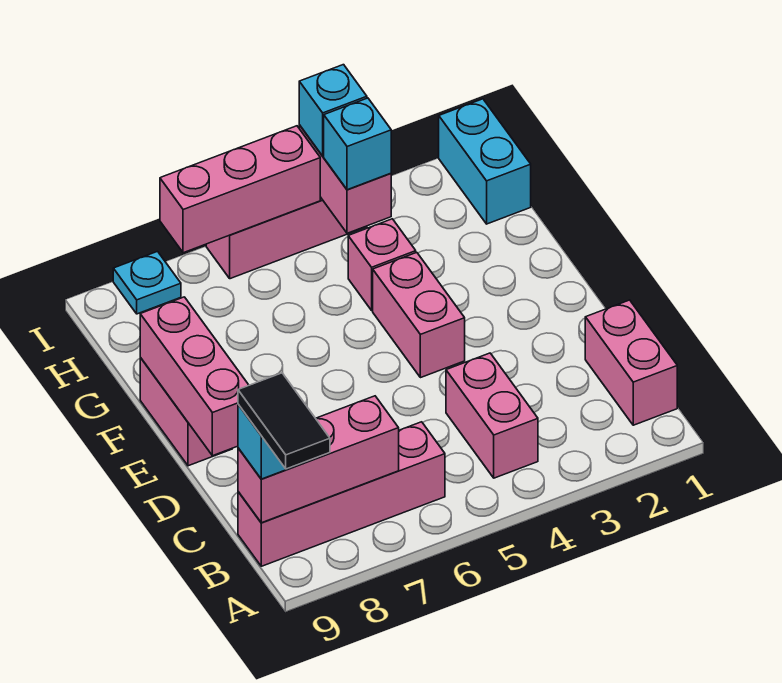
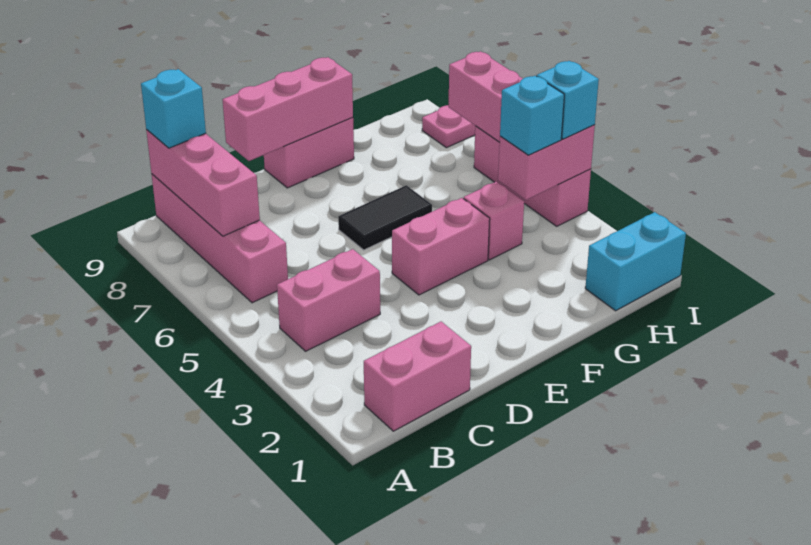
black tile A9:B9 level 4 -> black tile E6:F6 level 1
cyan plate I8 level 1 -> pink plate I8 level 1

